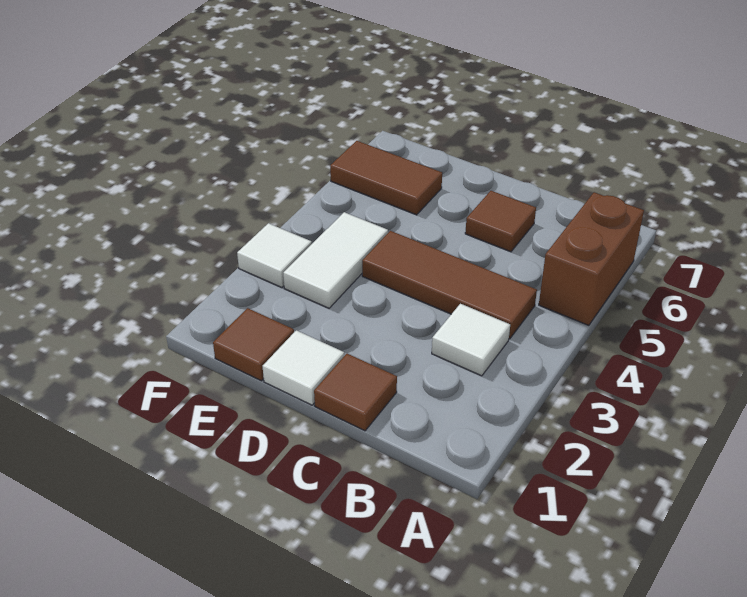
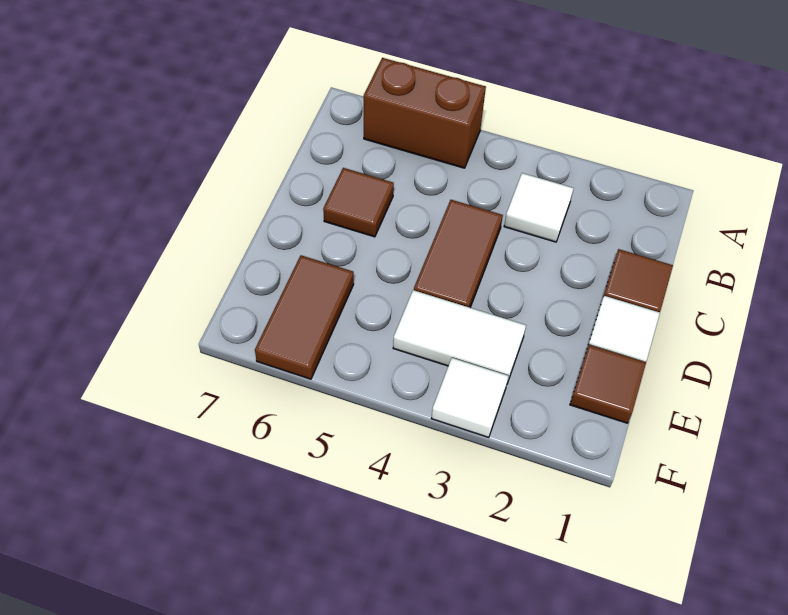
brown tile B4:D4 level 1 -> brown tile C4:D4 level 1

